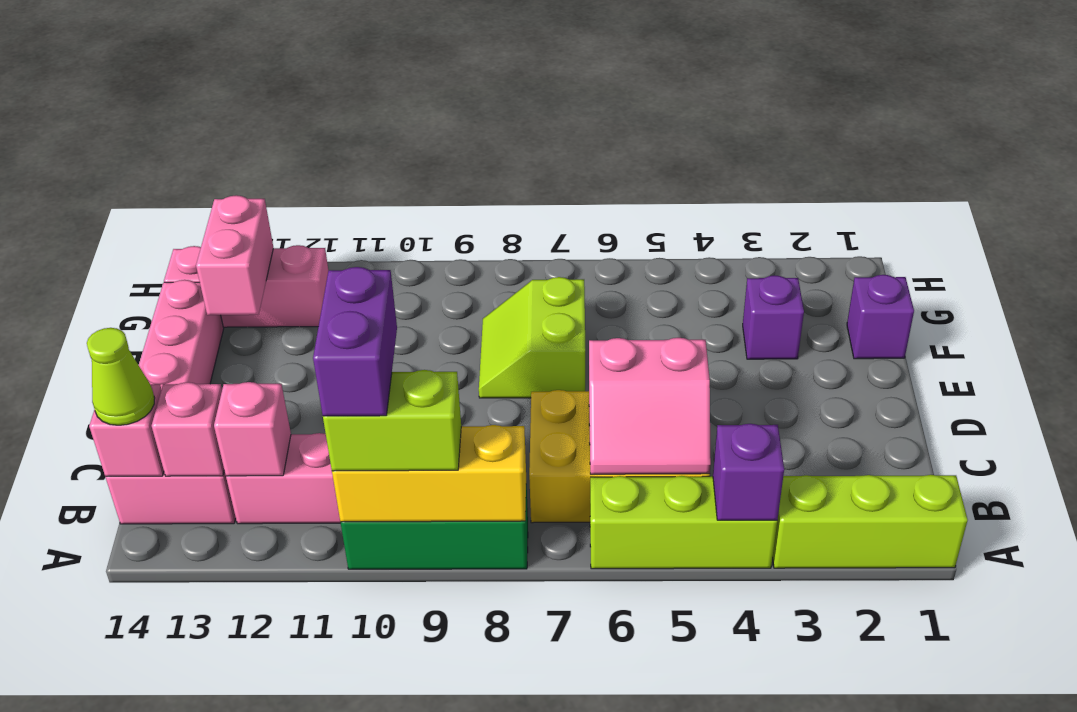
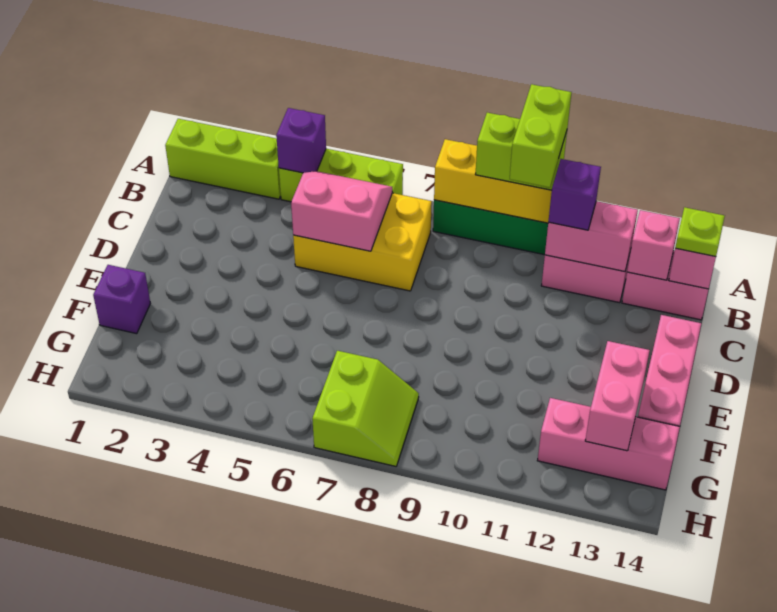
purple brick A10:B10 level 4 -> lime brick A10:B10 level 4
pink brick B12 level 2 -> pink brick B11:B12 level 2
lime cone B14 level 3 -> lime plate B14 level 3
lime slope E7:F8 level 1 top 7 -> lime slope G7:H8 level 1 top 7
purple brick F3 level 1 -> purple brick B11 level 3

